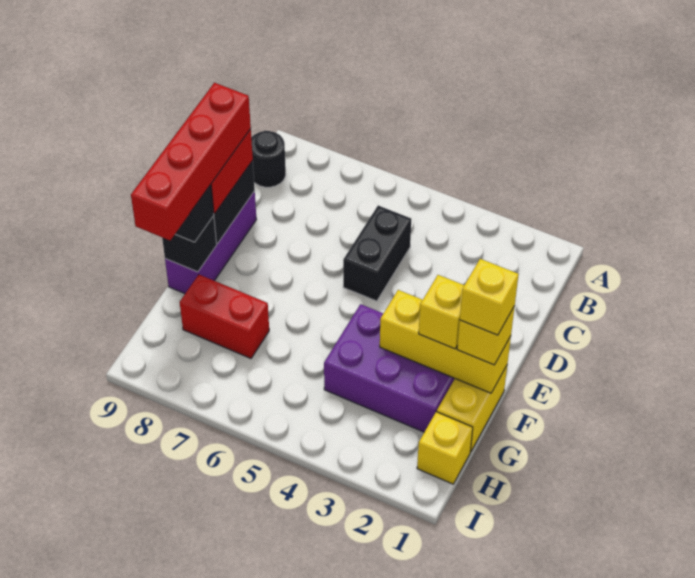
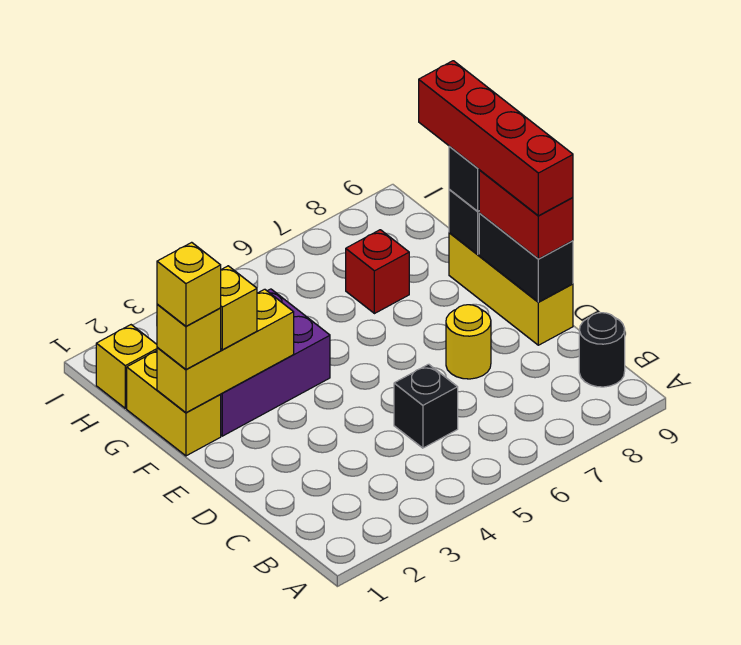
black brick C5:D5 level 1 -> black brick C5 level 1
none -> yellow round brick D7 level 1
purple brick D9:F9 level 1 -> yellow brick D9:F9 level 1
red brick G7:G8 level 1 -> red brick G7 level 1

